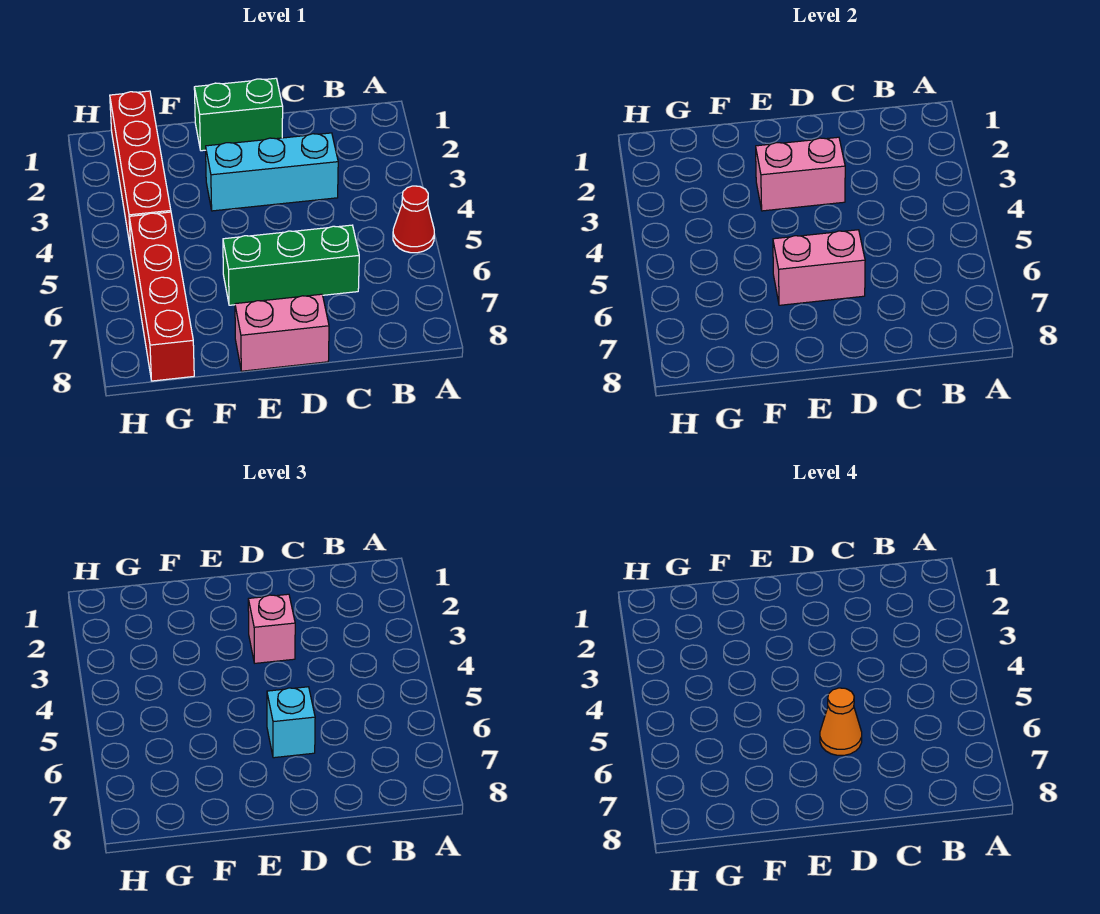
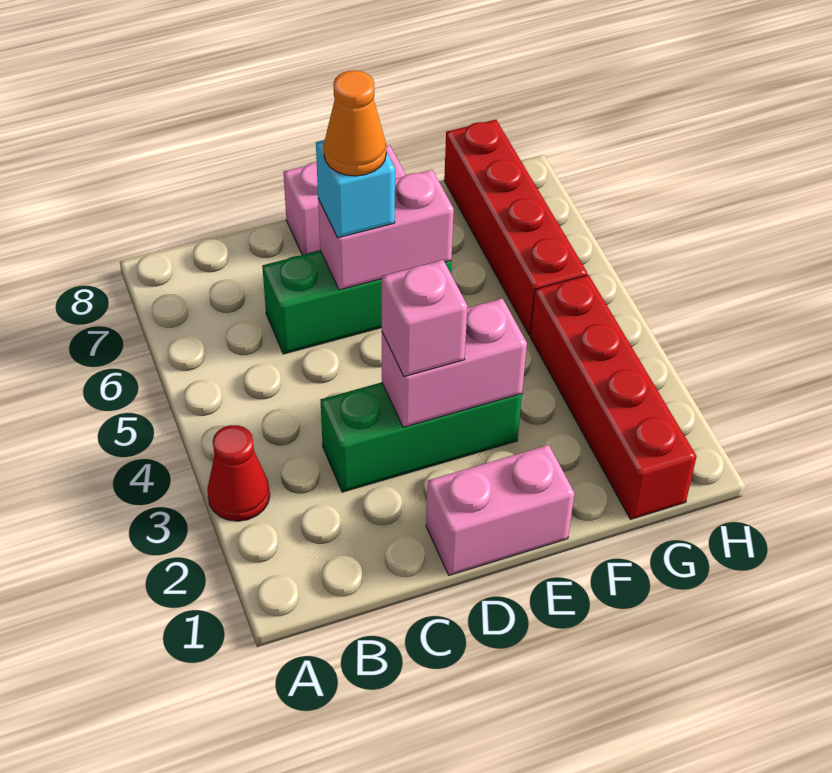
red cone A5 level 1 -> red cone A3 level 1
cyan brick C3:E3 level 1 -> green brick C3:E3 level 1
green brick D1:E1 level 1 -> pink brick D1:E1 level 1

